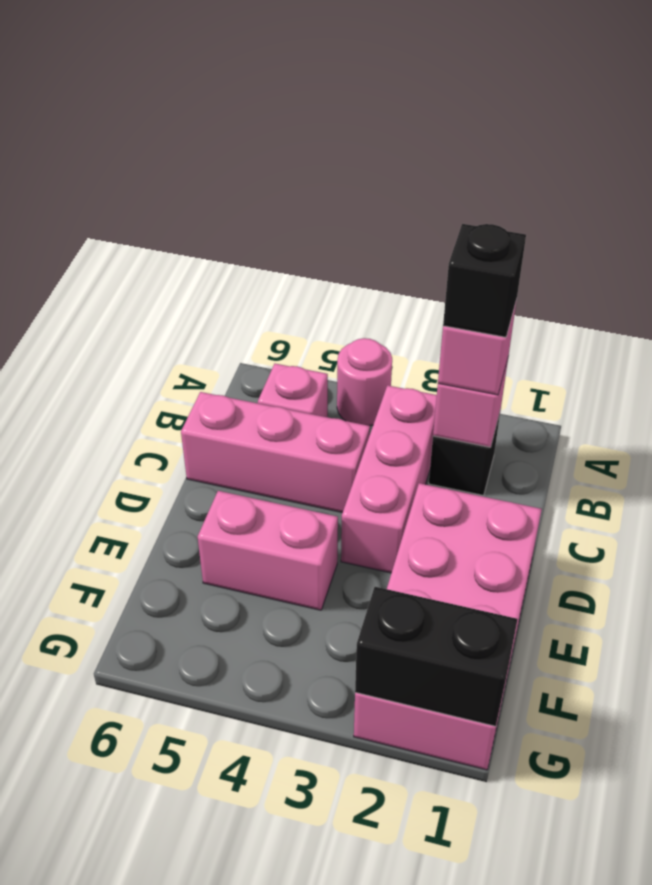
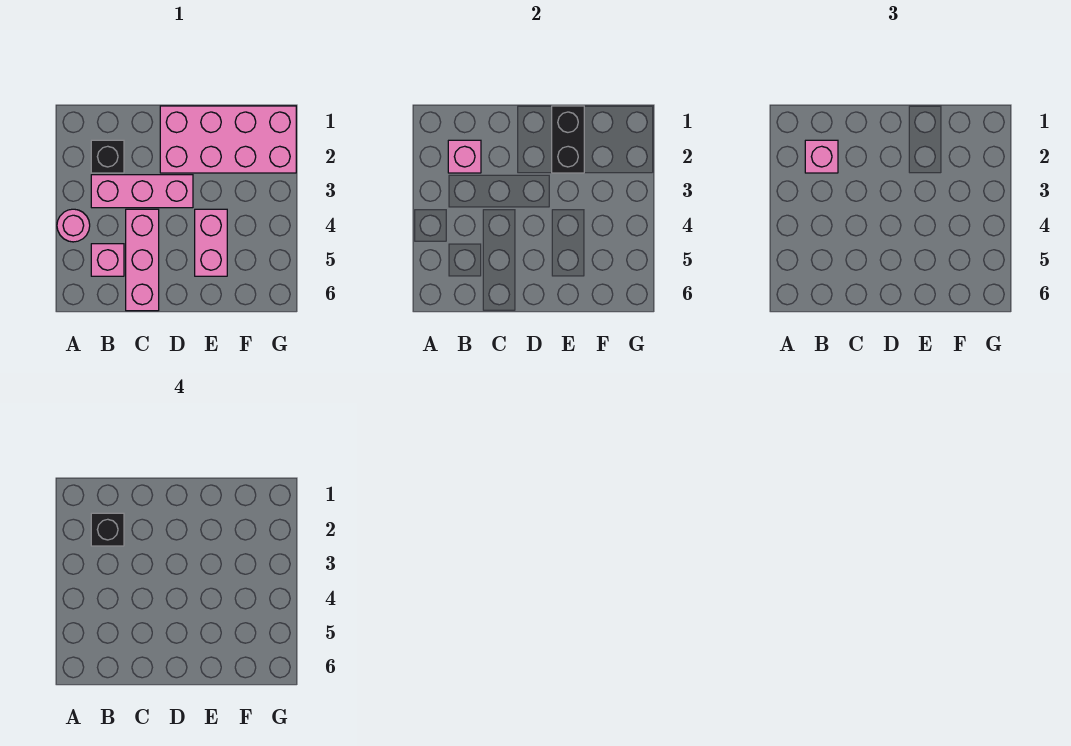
black brick G1:G2 level 2 -> black brick E1:E2 level 2

